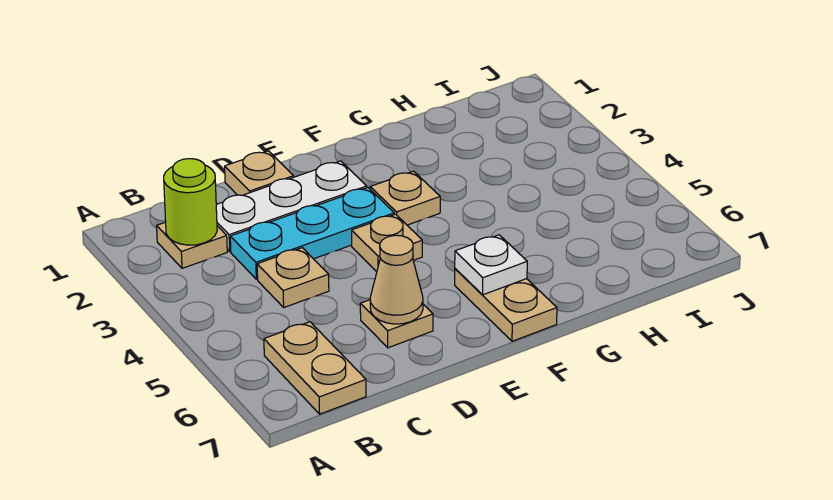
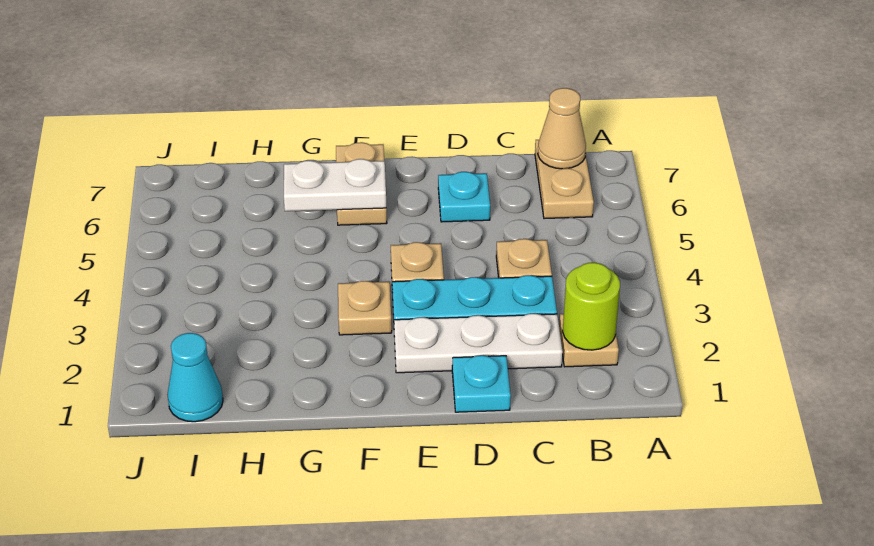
tan plate D1 level 1 -> cyan plate D1 level 1
tan plate D6 level 1 -> cyan plate D6 level 1
tan cone D6 level 2 -> tan cone B7 level 2
white plate F6 level 2 -> white plate F6:G6 level 2
none -> cyan cone I1 level 1

